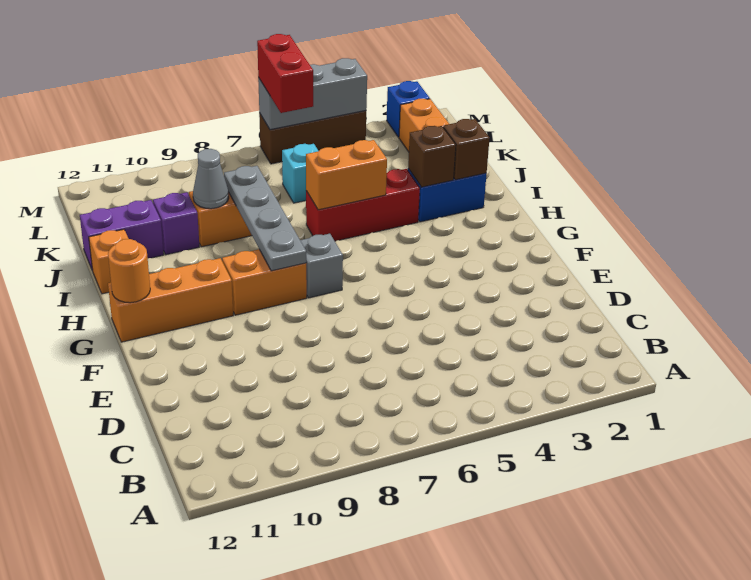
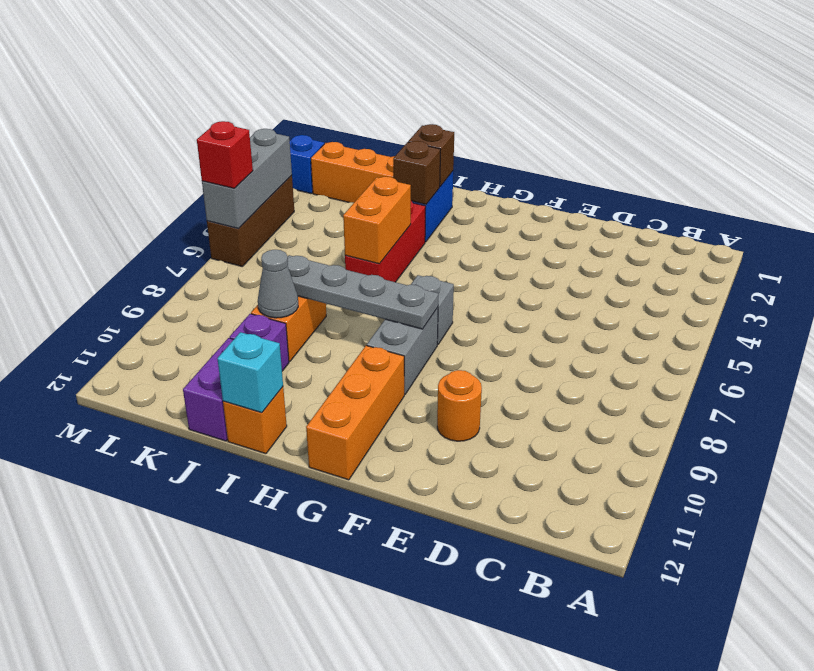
orange brick G8:G9 level 1 -> grey brick G8:G9 level 1
orange round brick G12 level 2 -> orange round brick E10 level 1
cyan brick K6 level 1 -> cyan brick I12 level 2
red brick L6:M6 level 3 -> red brick M6 level 3

